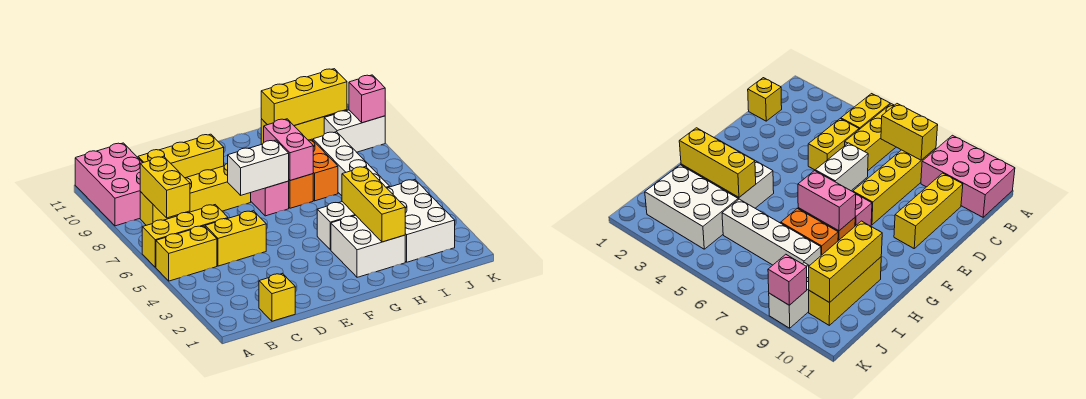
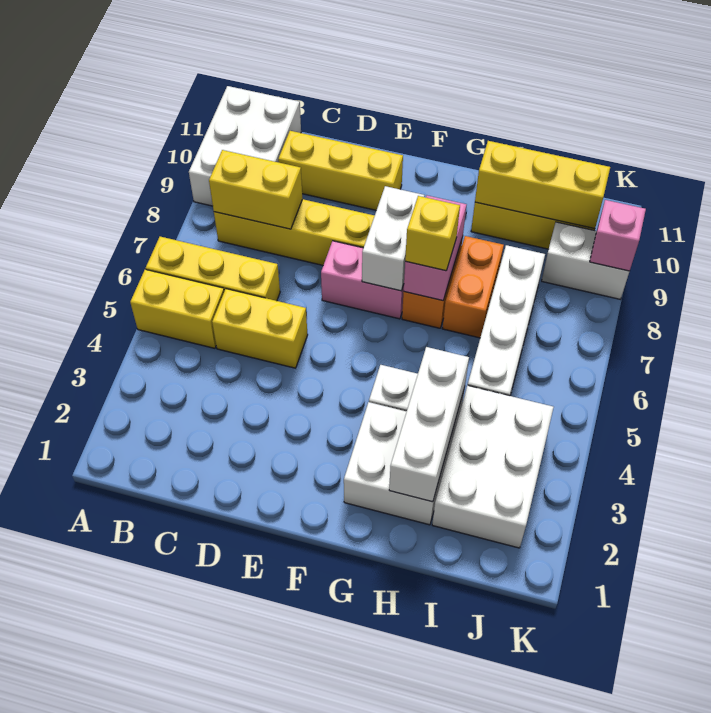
pink brick A9:B11 level 1 -> white brick A9:B11 level 1
yellow brick B7:B8 level 2 -> yellow brick B8:C8 level 2
yellow brick C1 level 1 -> yellow brick G7 level 3
white brick E7:F7 level 2 -> white brick F7:F8 level 2
pink brick F7:F8 level 1 -> pink brick E7:F7 level 1
yellow brick H2:H4 level 2 -> white brick H2:H4 level 2

